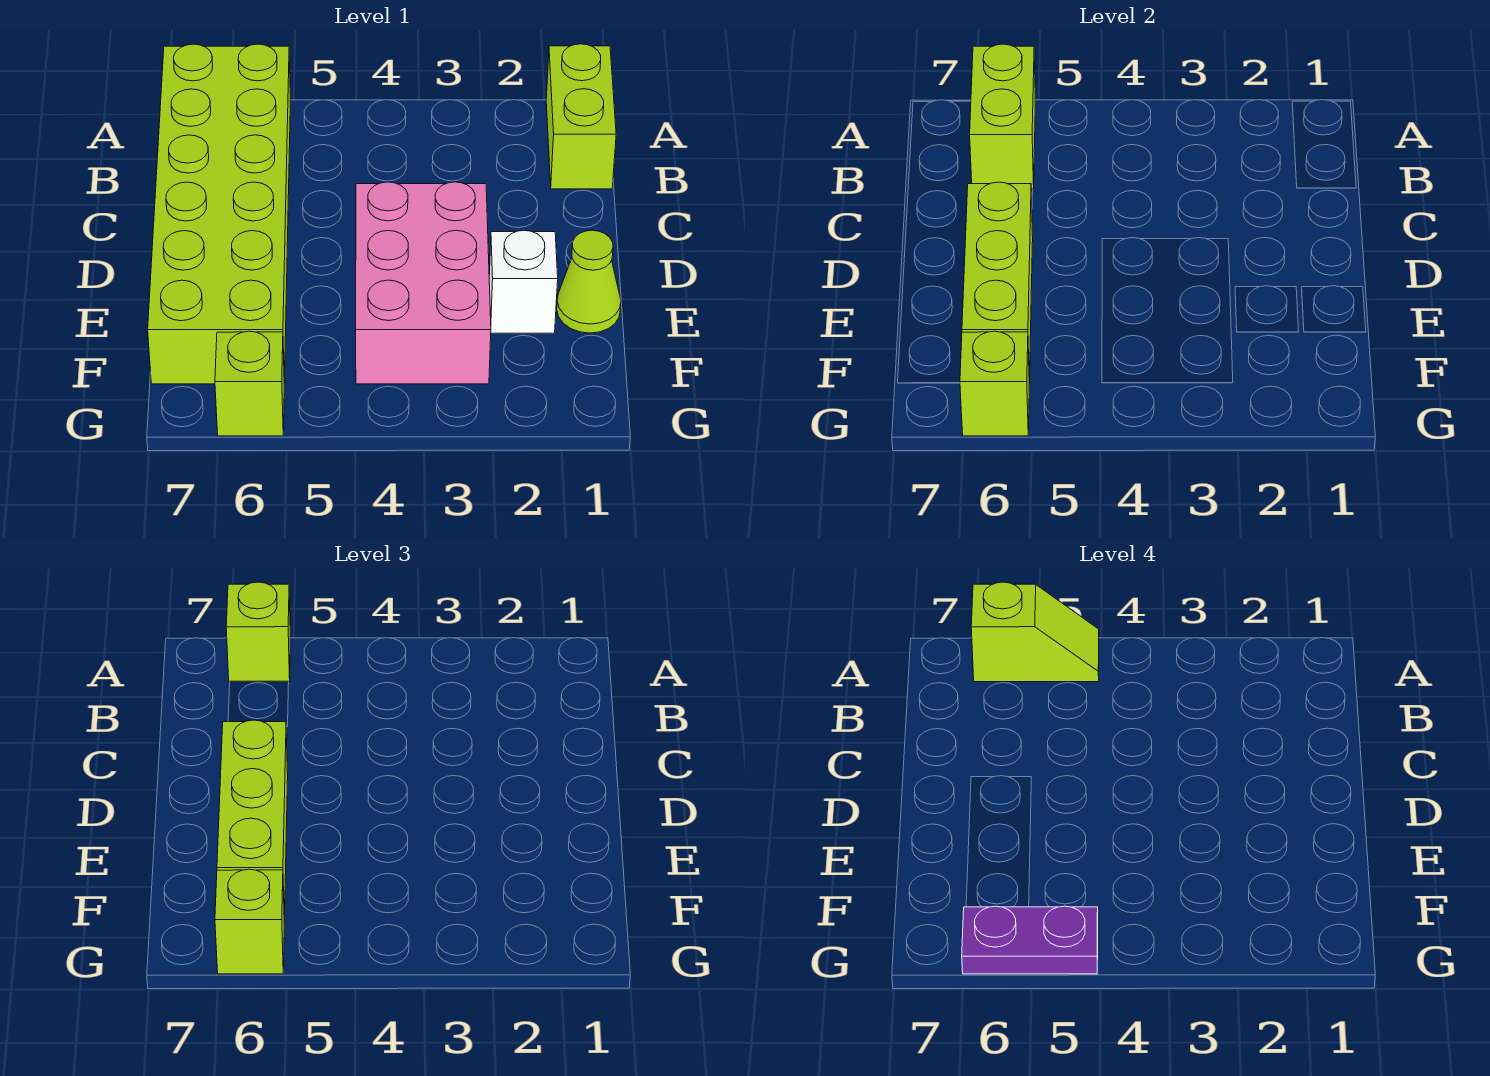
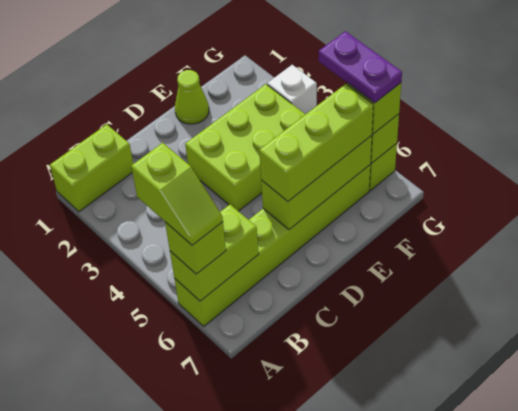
lime slope A5:A6 level 4 top 6 -> lime slope A5:A6 level 4 top 5
lime brick A6:F7 level 1 -> lime brick A6:F6 level 1
pink brick D3:F4 level 1 -> lime brick D3:F4 level 1
white brick E2 level 1 -> white brick G3 level 1

